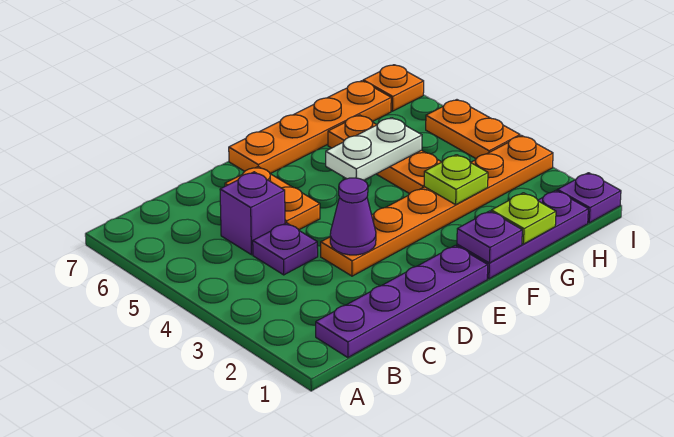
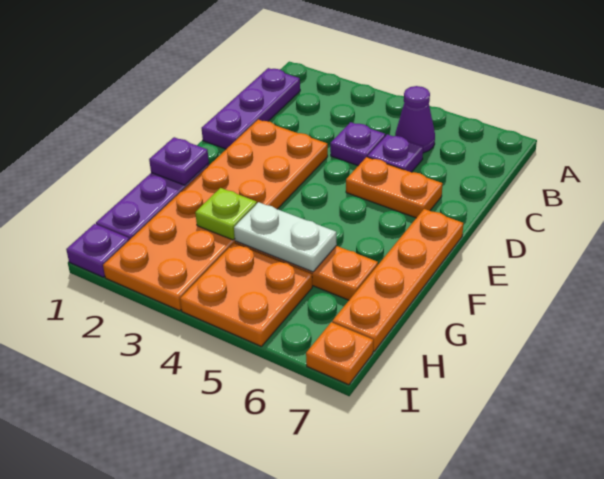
purple plate B1:E1 level 1 -> purple plate B1:D1 level 1
purple brick C5 level 1 -> purple plate C5 level 1
orange plate D3:I3 level 1 -> orange plate D2:I3 level 1
purple cone D3 level 2 -> purple cone B5 level 1
white plate F5:G5 level 2 -> white plate G4:G5 level 2
lime plate G1 level 2 -> none
orange plate I4:I5 level 1 -> orange plate H4:I5 level 1

